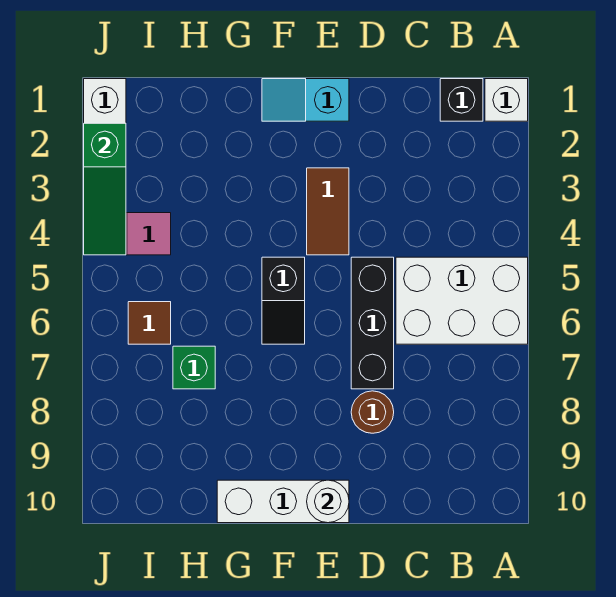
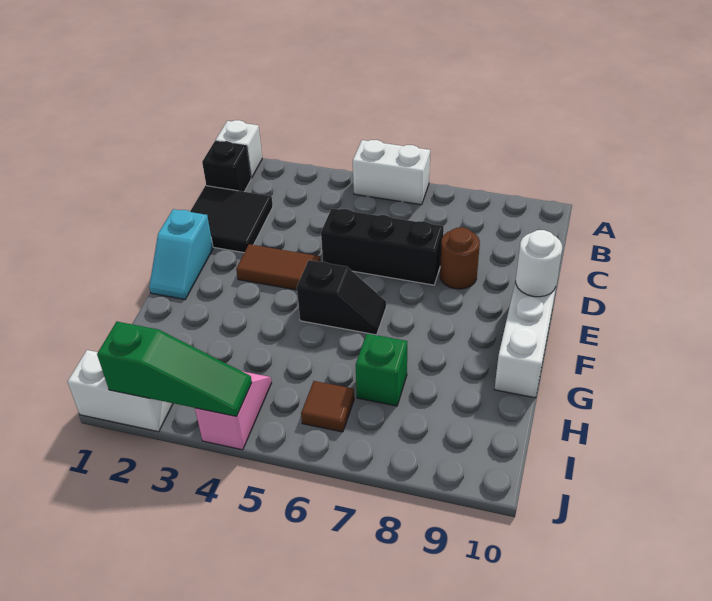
white brick A5:C6 level 1 -> white brick A5:A6 level 1
none -> black tile C1:D2 level 1

